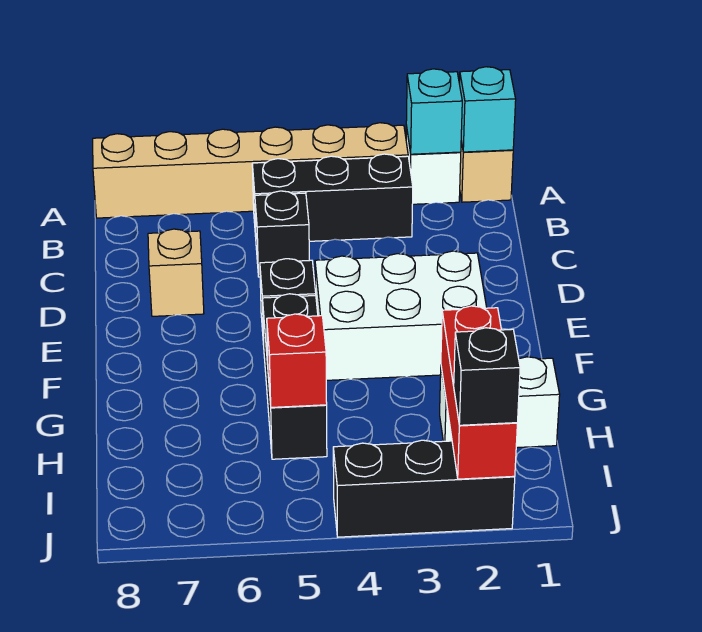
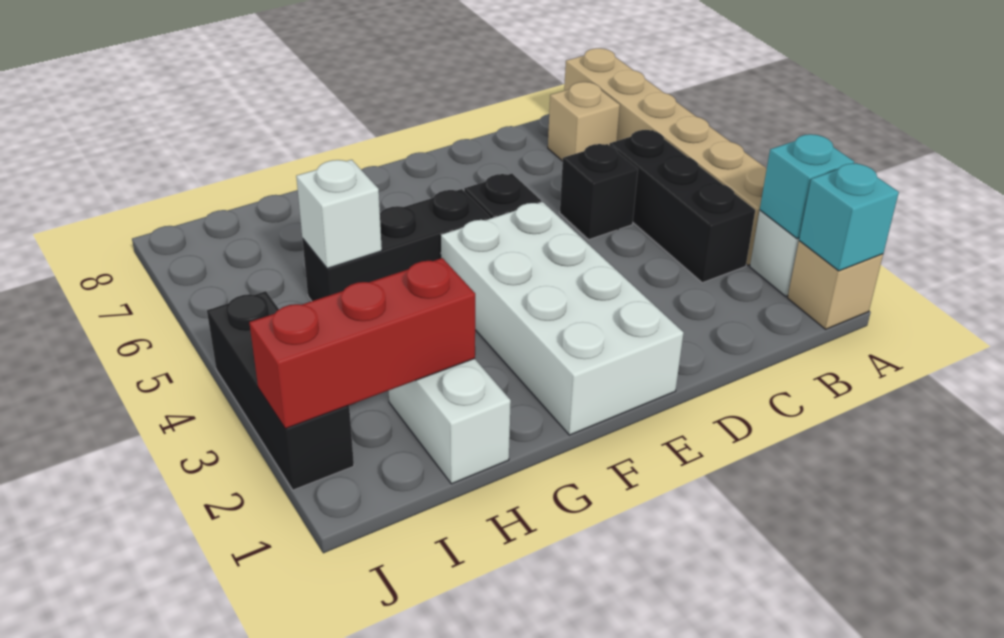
tan brick D7 level 1 -> tan brick B7 level 1
white brick E2:F4 level 1 -> white brick E1:F4 level 1
red brick H5 level 2 -> white brick H5 level 2
black brick J2 level 3 -> none

